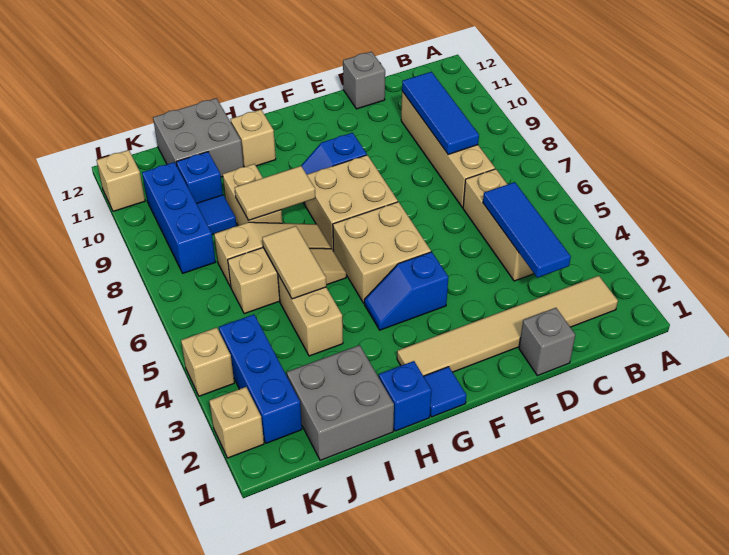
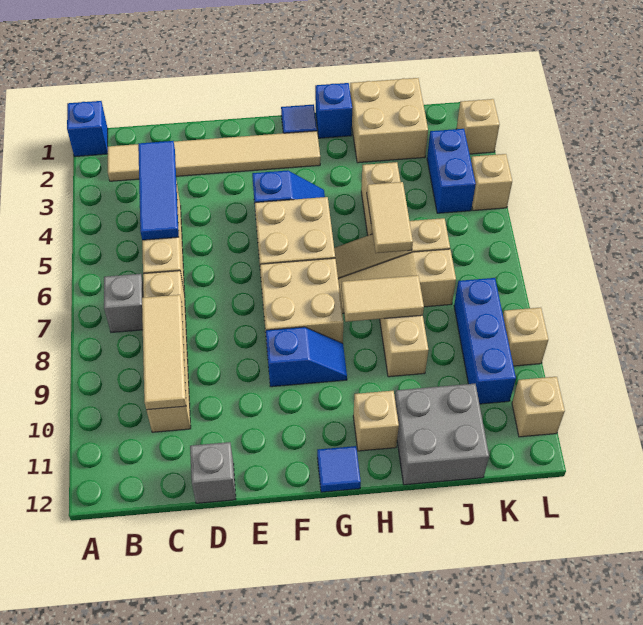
blue tile C8:C10 level 2 -> tan tile C8:C10 level 2
grey brick D1 level 1 -> grey brick B7 level 1
grey brick I1:J2 level 1 -> tan brick I1:J2 level 1
blue tile J9 level 1 -> blue tile G12 level 1
blue brick J10 level 1 -> blue brick A1 level 1
blue brick K2:K4 level 1 -> blue brick K3:K4 level 1
none -> tan brick L9 level 1

